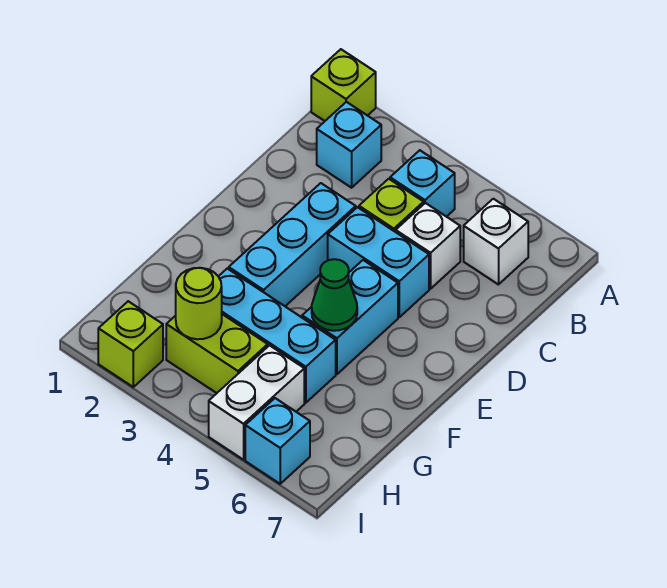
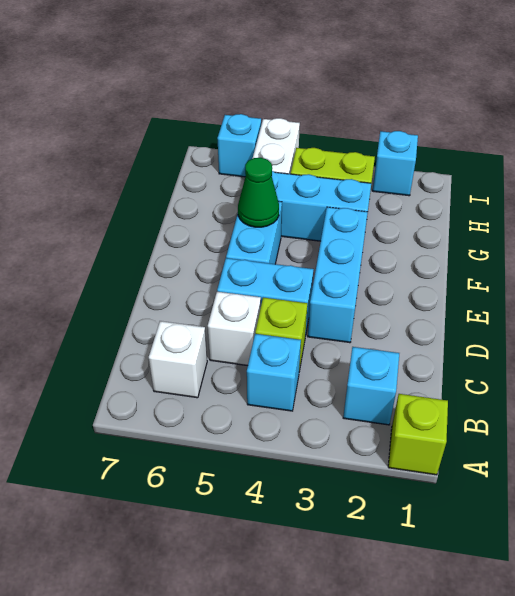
lime round brick H3 level 2 -> none
lime brick I2 level 1 -> cyan brick I2 level 1

